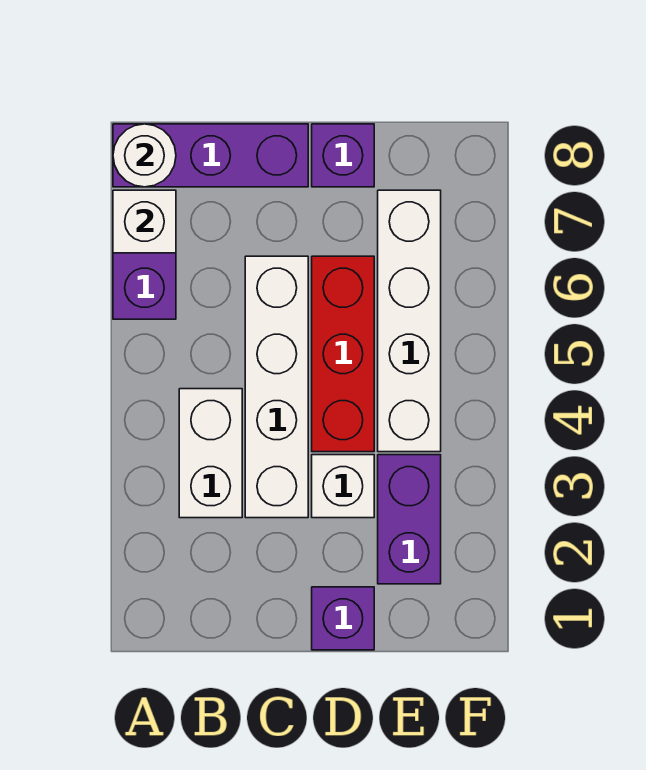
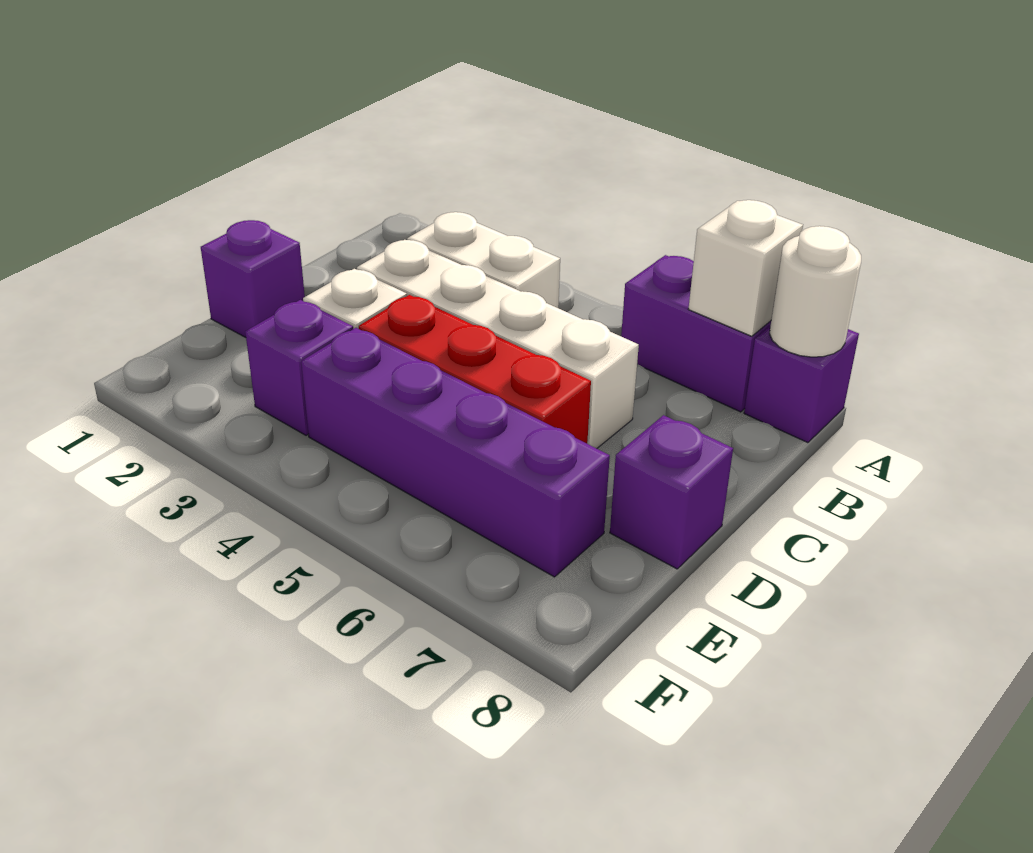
purple brick A8:C8 level 1 -> purple brick A8 level 1
purple brick E2:E3 level 1 -> purple brick E3 level 1
white brick E4:E7 level 1 -> purple brick E4:E7 level 1

